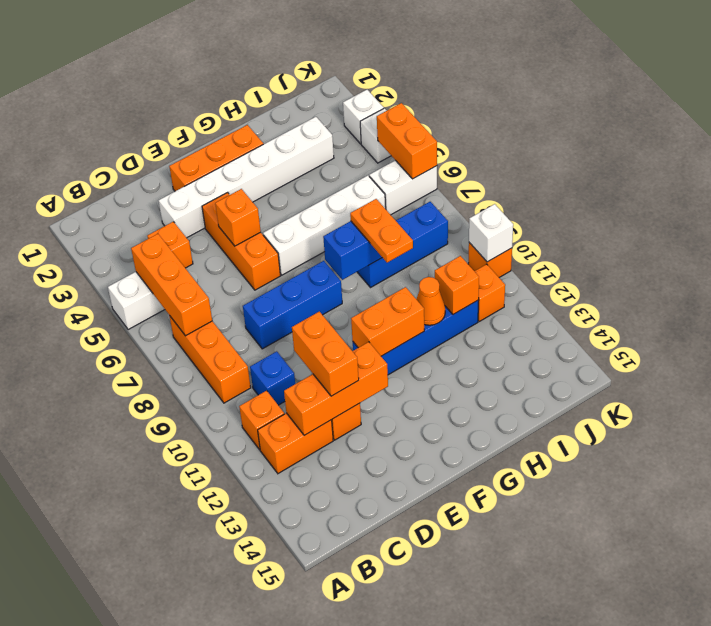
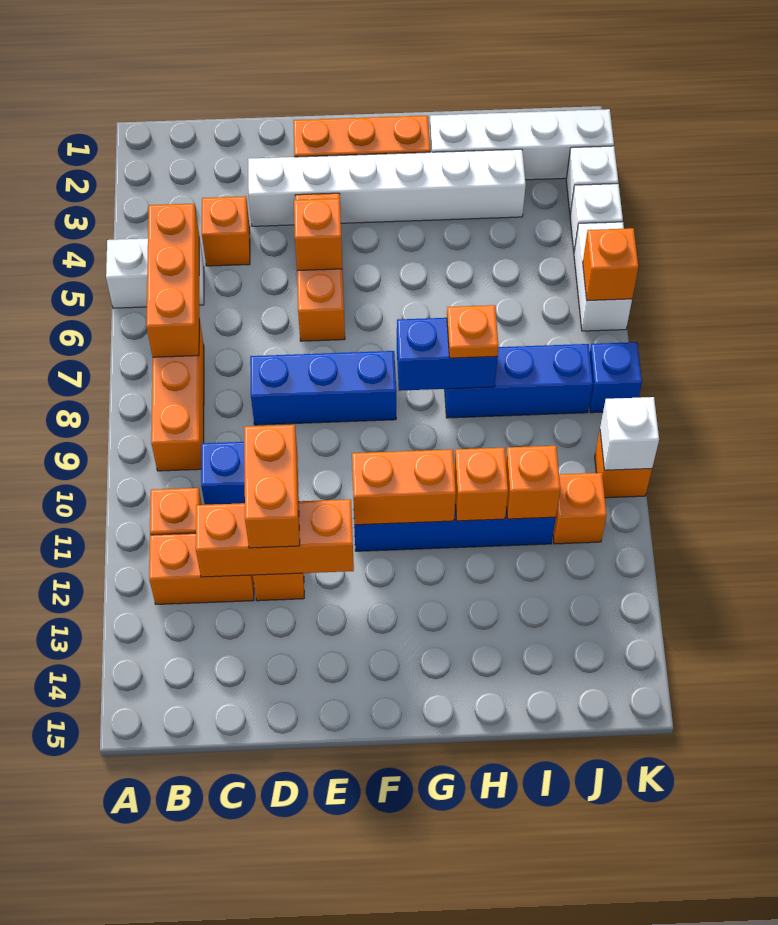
white brick F6:I6 level 1 -> white brick H2:K2 level 1
orange plate H8:H9 level 3 -> orange plate H8 level 3
orange cone H11 level 2 -> orange brick H11 level 2
white brick J6:K6 level 1 -> white brick K5:K6 level 1
orange brick K5:K6 level 2 -> orange brick K6 level 2
none -> blue brick K8 level 1

